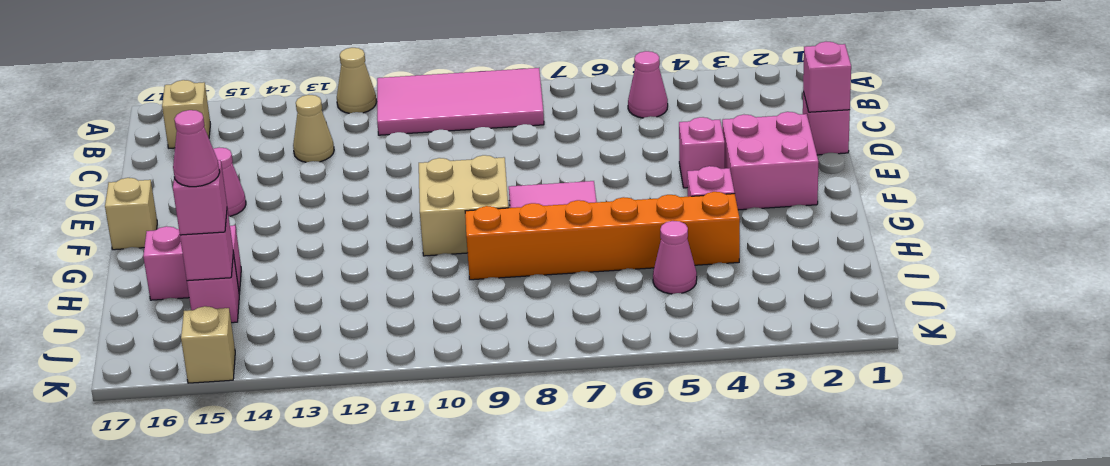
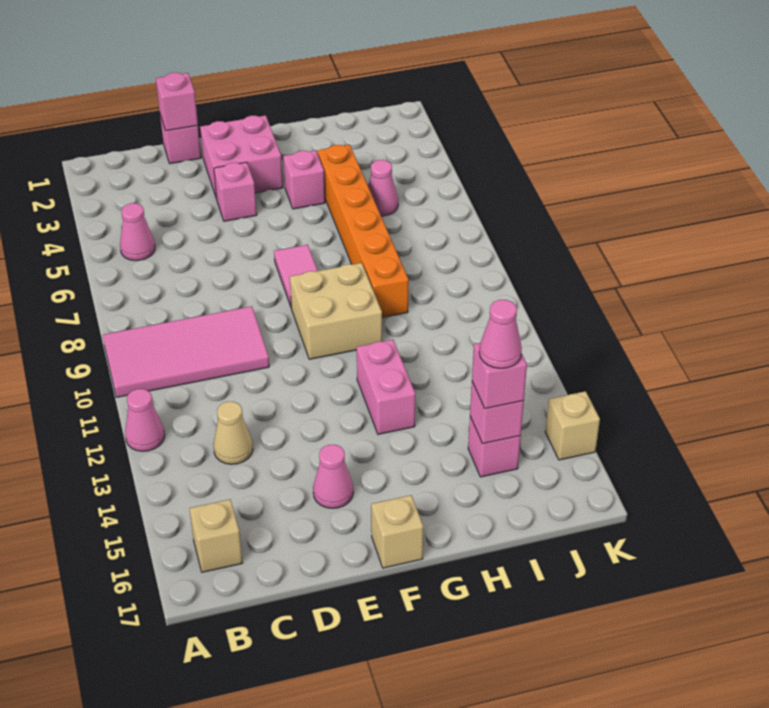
pink tile A8:B11 level 1 -> pink tile A9:D10 level 1
tan cone A12 level 1 -> pink cone A12 level 1
pink brick H15:H16 level 1 -> pink brick G12:G13 level 1

